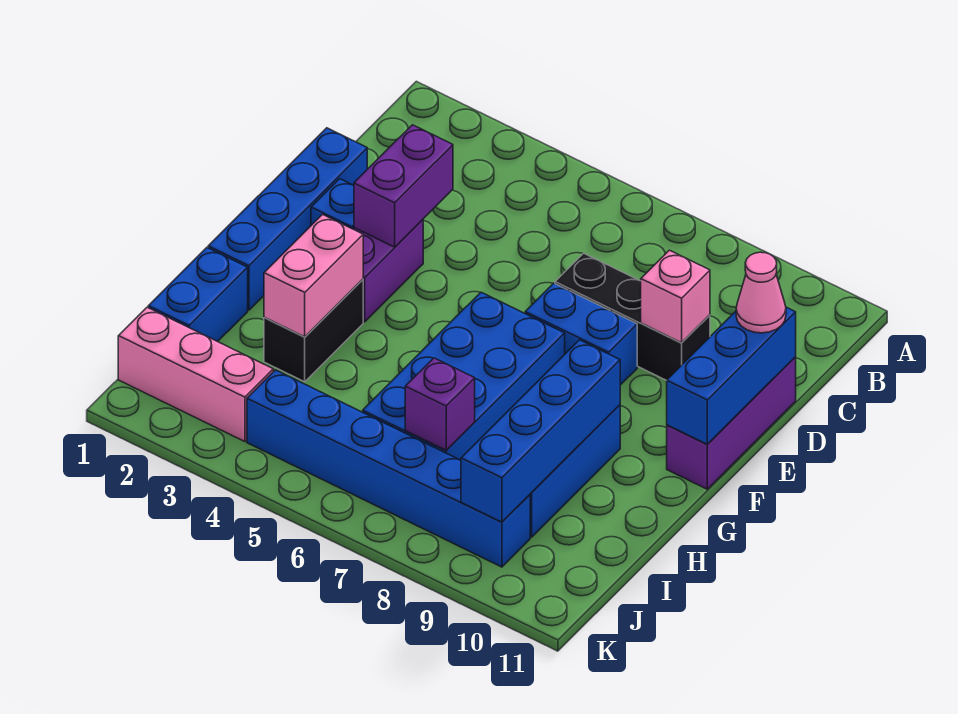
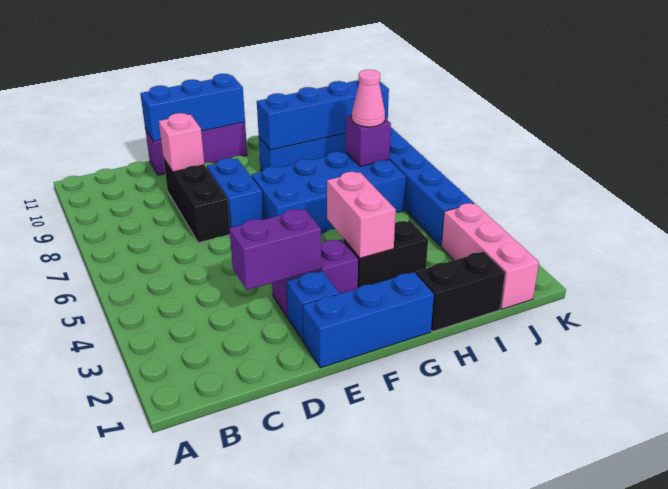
blue brick D1:G1 level 1 -> blue brick E1:G1 level 1
pink cone D11 level 3 -> pink cone I7 level 3
pink brick G3:H3 level 2 -> pink brick G3:G4 level 2
blue brick H1:I1 level 1 -> black brick H1:I1 level 1

